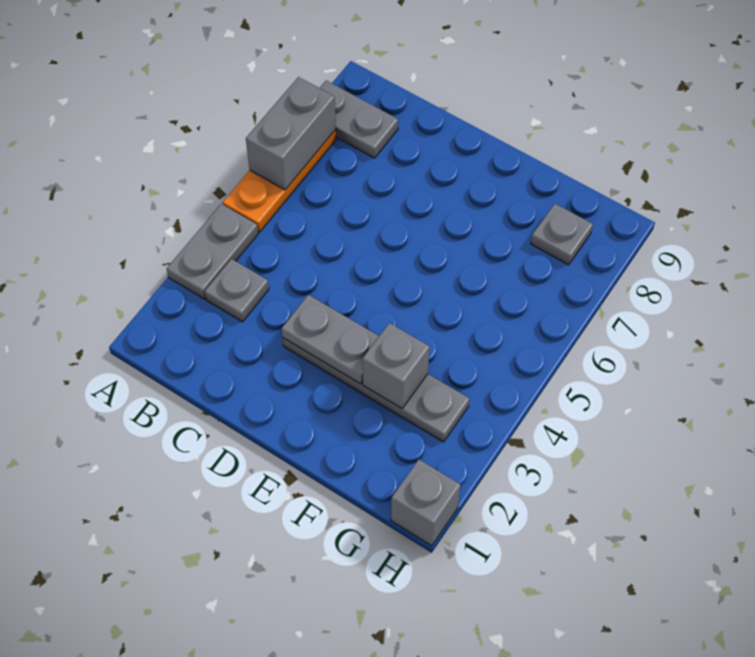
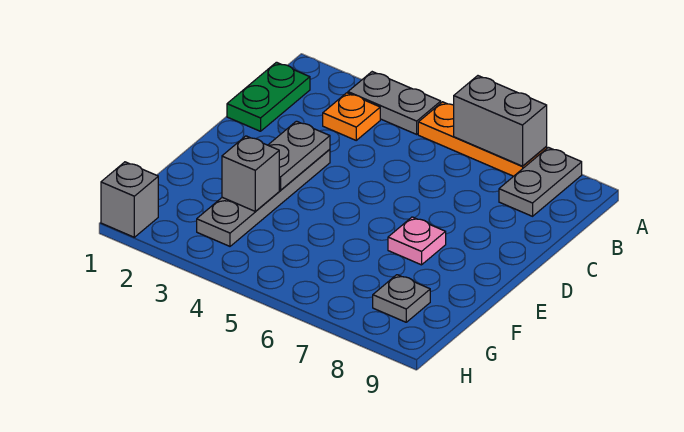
none -> green plate B1:C1 level 1
grey plate B3 level 1 -> orange plate B3 level 1
none -> pink plate E7 level 1

